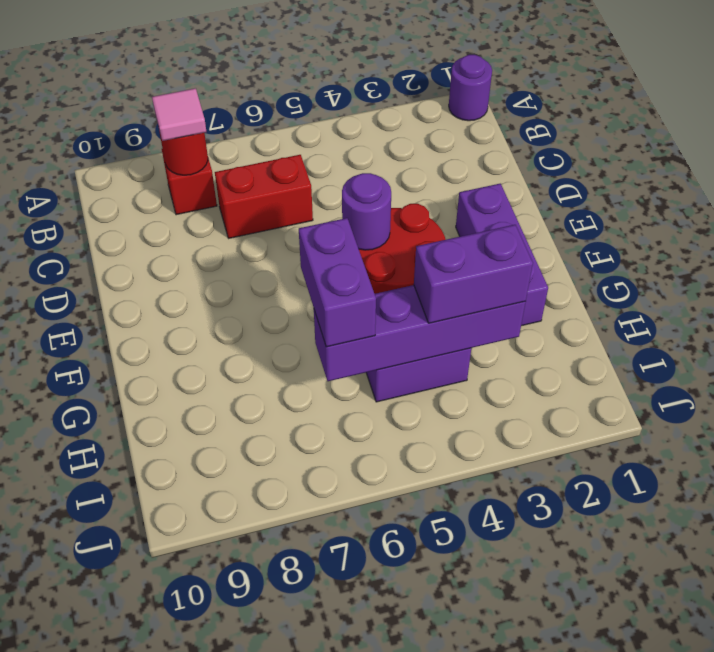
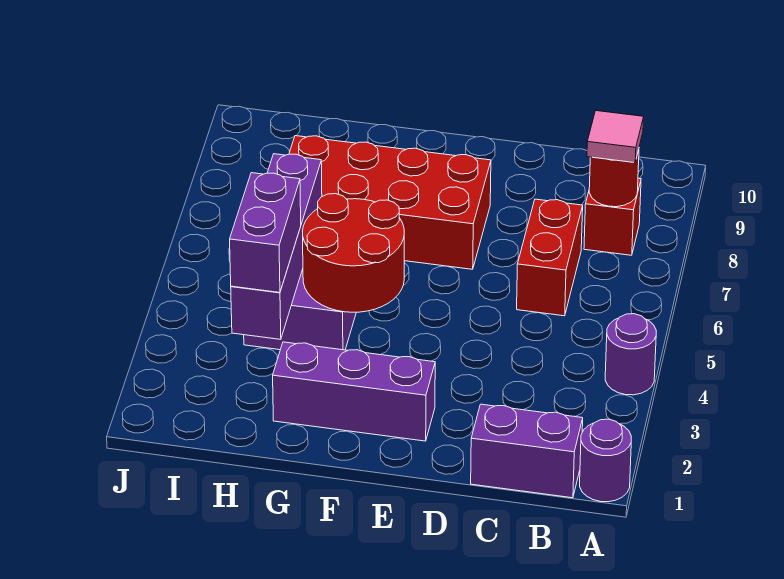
none -> red brick E7:H8 level 1
purple round brick F5 level 3 -> purple round brick A4 level 1
purple brick G6:H6 level 3 -> purple brick B1:C1 level 1

